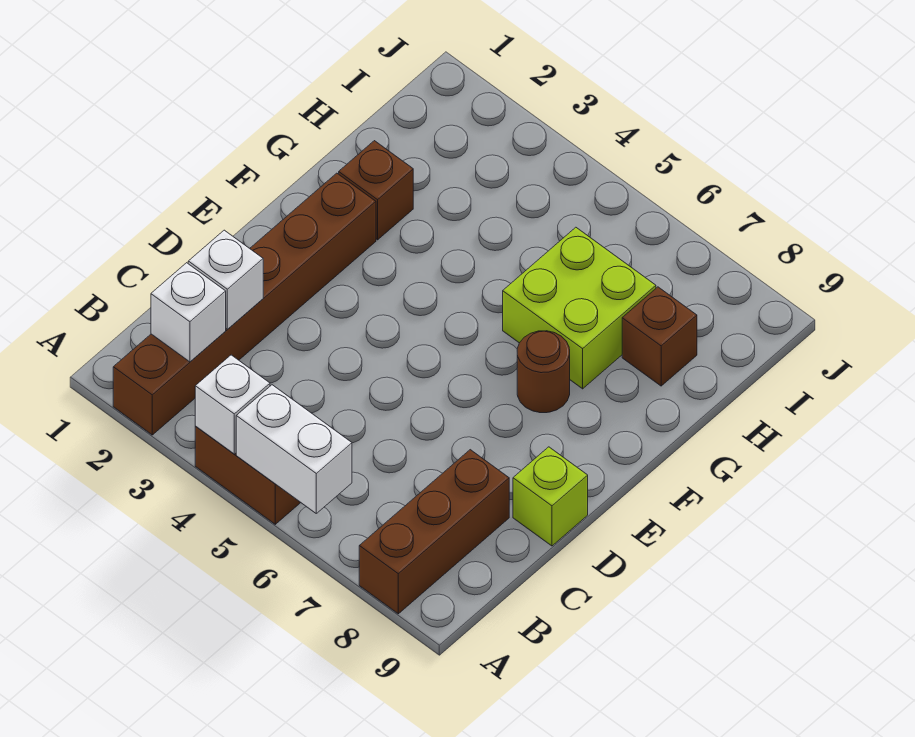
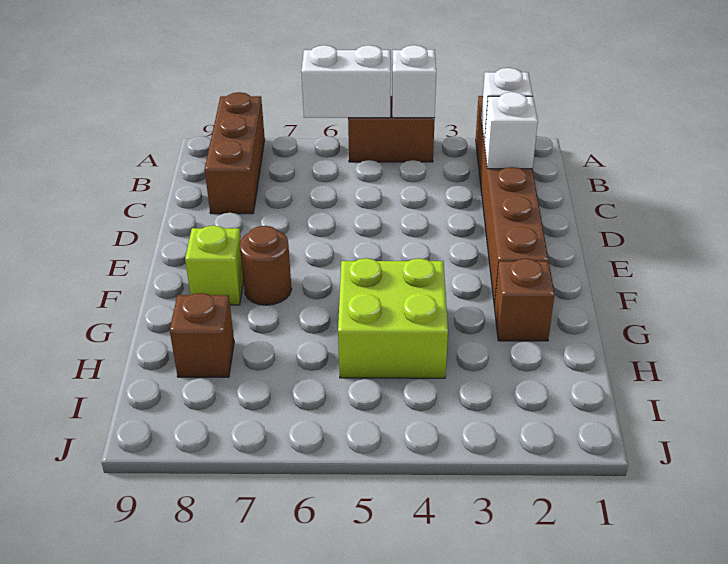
lime brick D9 level 1 -> lime brick F8 level 1
lime brick G6:H7 level 1 -> lime brick G4:H5 level 1

